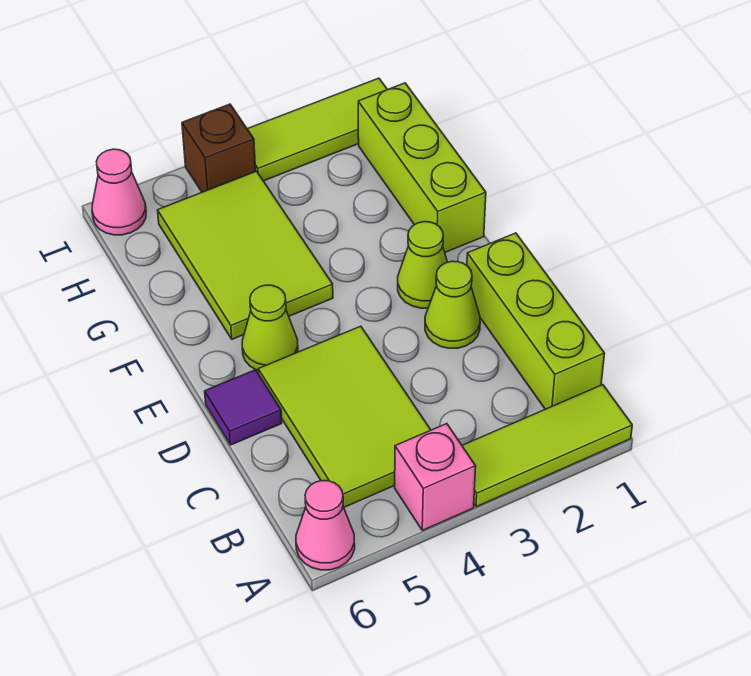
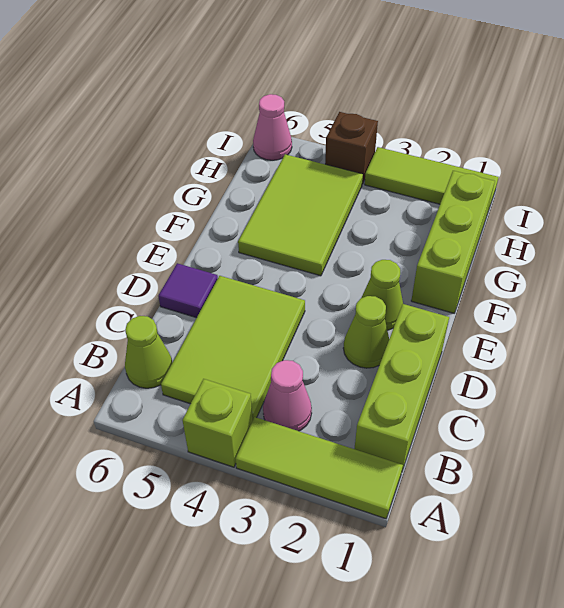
pink brick A4 level 1 -> lime brick A4 level 1
pink cone A6 level 1 -> pink cone B3 level 1
lime cone E5 level 1 -> lime cone B6 level 1

